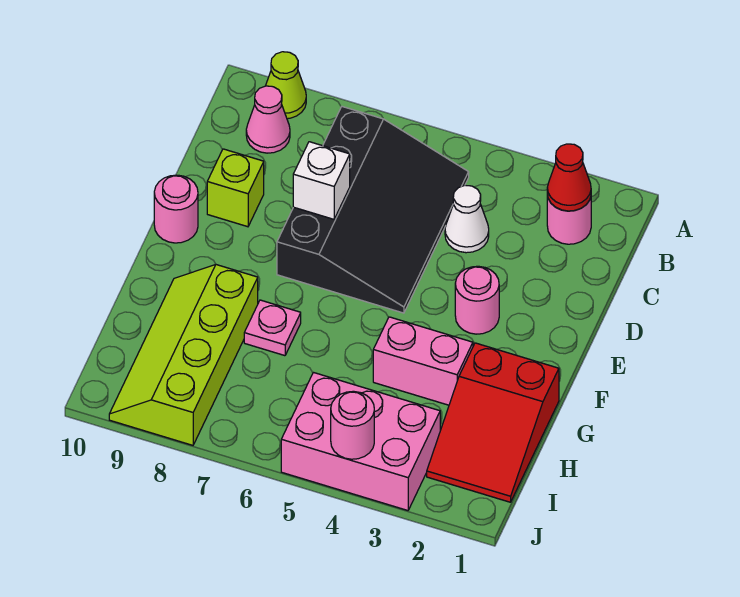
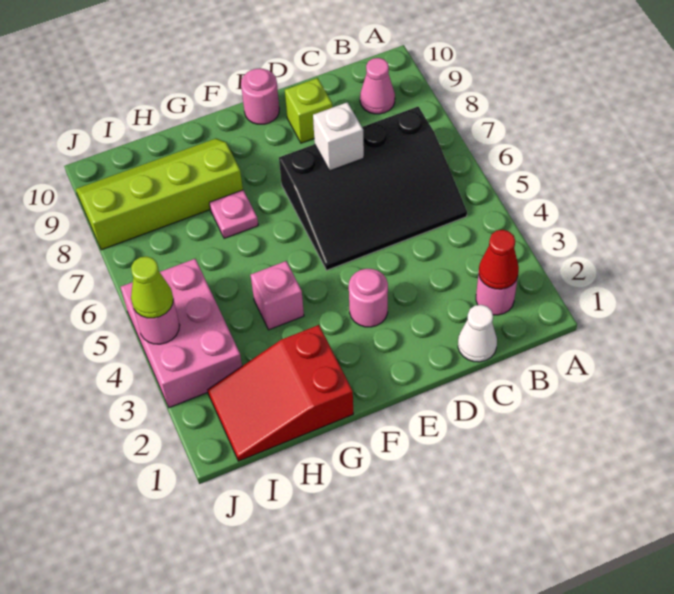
lime cone A9 level 1 -> lime cone J4 level 3
white cone C4 level 1 -> white cone C1 level 1
pink brick G3:G4 level 1 -> pink brick G4 level 1

